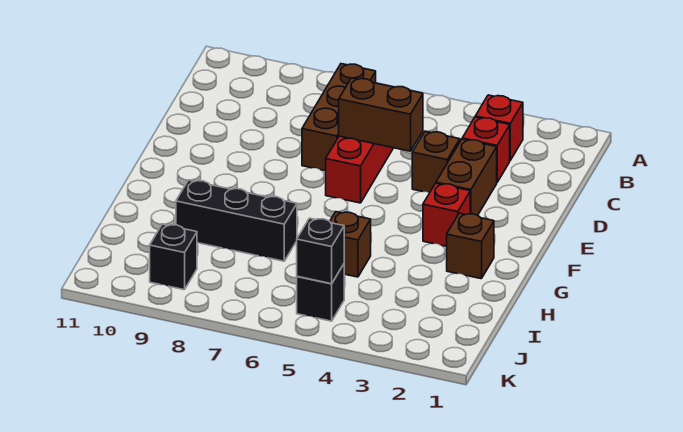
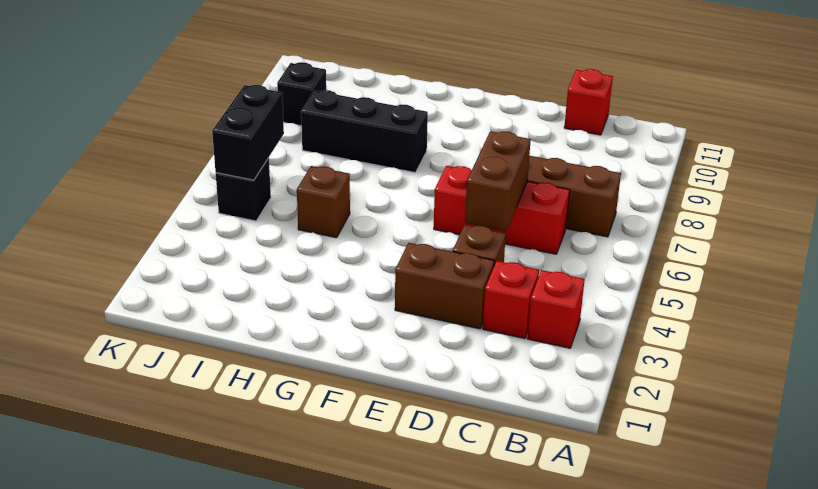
red brick F3 level 1 -> red brick C11 level 1
brown brick G2 level 1 -> none
black brick H7:H9 level 1 -> black brick G8:I8 level 1
black brick J5 level 2 -> black brick J5:J6 level 2

